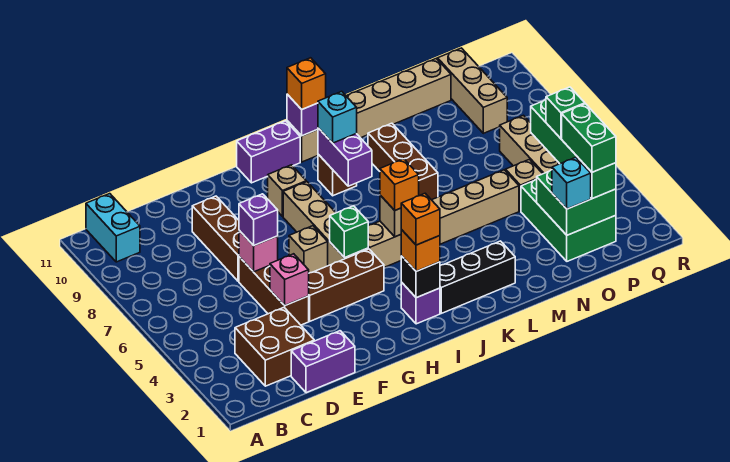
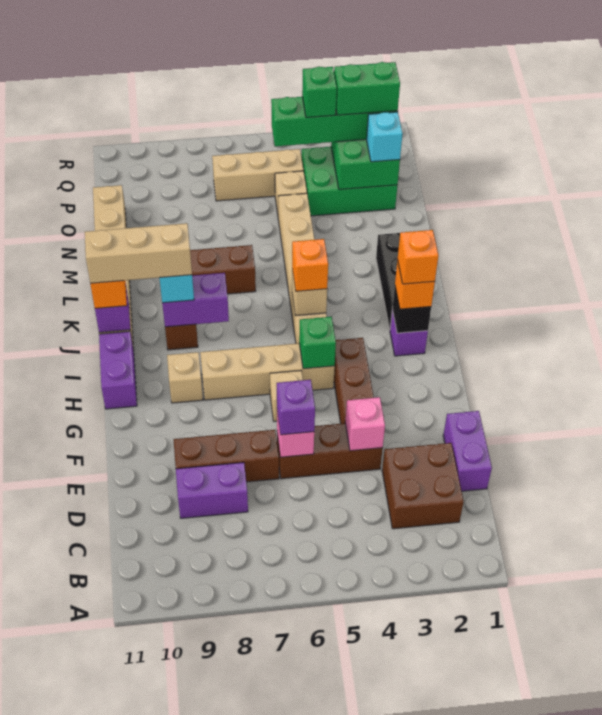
cyan brick B10:B11 level 1 -> none
none -> purple brick D8:D9 level 1
tan brick P9:P11 level 1 -> tan brick J9:J11 level 4

